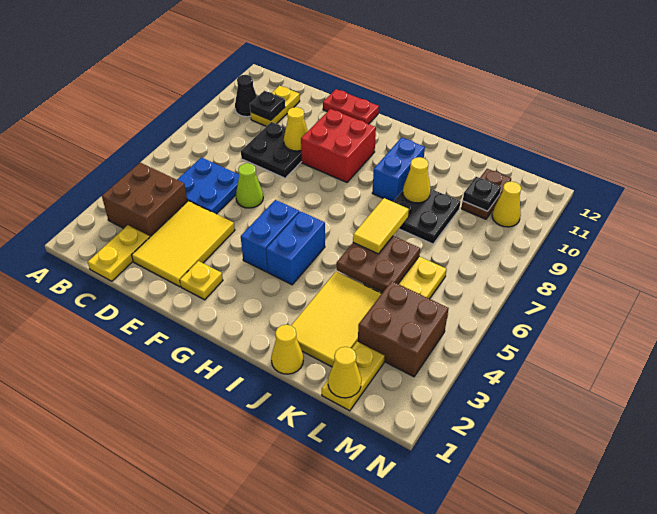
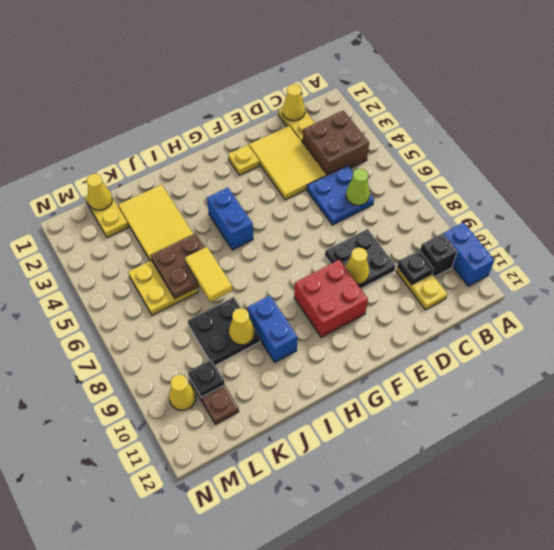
black cone B10 level 1 -> black brick B10 level 1
lime cone E6 level 1 -> lime cone C6 level 2
red plate E12:F12 level 1 -> none
blue brick G4:G5 level 1 -> blue brick A10:A11 level 1
yellow cone J1 level 1 -> yellow cone C1 level 2
brown brick L3:M4 level 1 -> none

